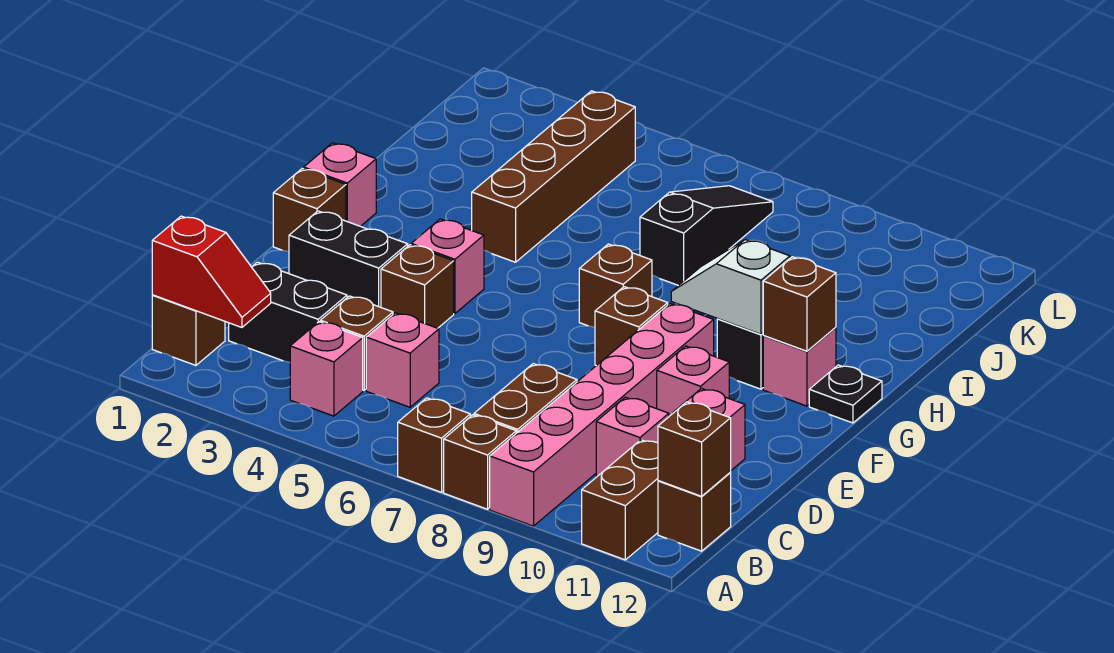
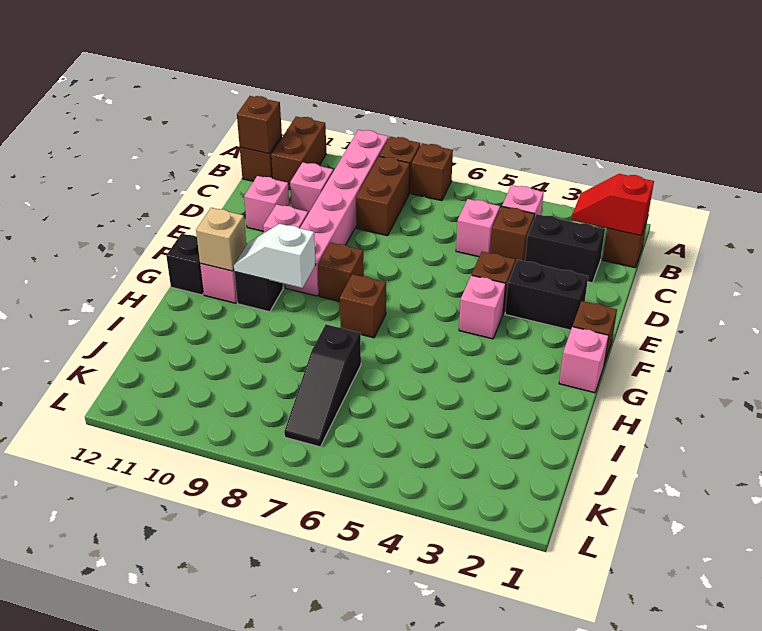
white slope G9:G10 level 2 top 10 -> white slope G9:G10 level 2 top 9
brown brick G11 level 2 -> tan brick G11 level 2
black plate G12 level 1 -> black brick G12 level 1
brown brick H4:K4 level 1 -> none

